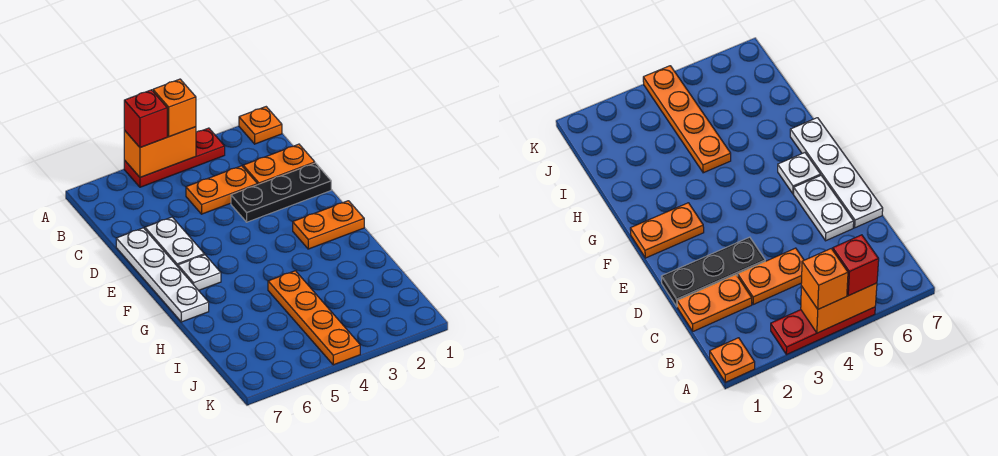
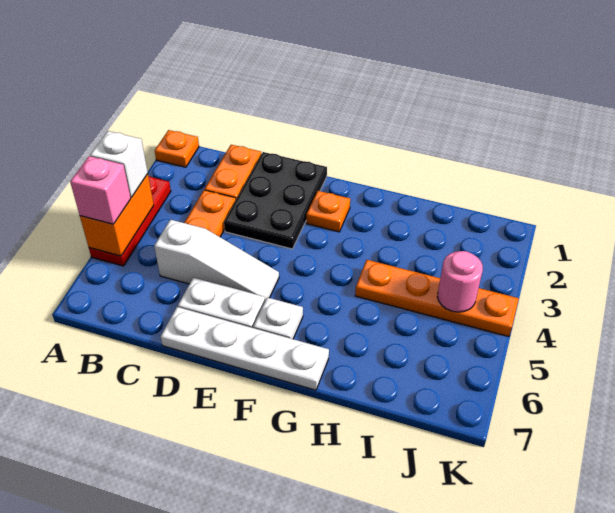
orange brick A4 level 3 -> white brick A4 level 3
red brick A5 level 3 -> pink brick A5 level 3
none -> white slope C5:E5 level 1 top C
black plate D1:D3 level 1 -> black plate D1:E3 level 1
orange plate F1:F2 level 1 -> orange plate F2 level 1
none -> pink round brick J4 level 2

